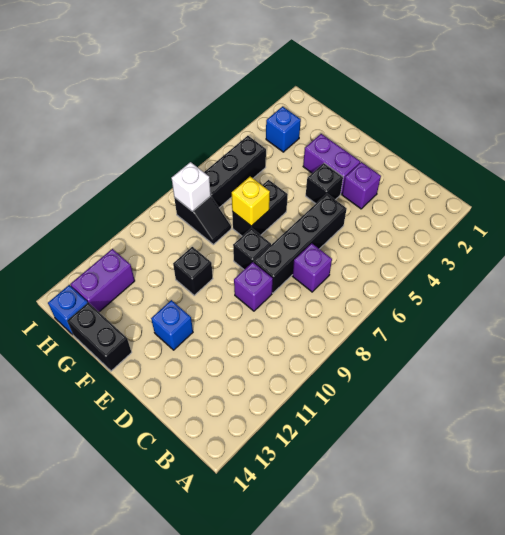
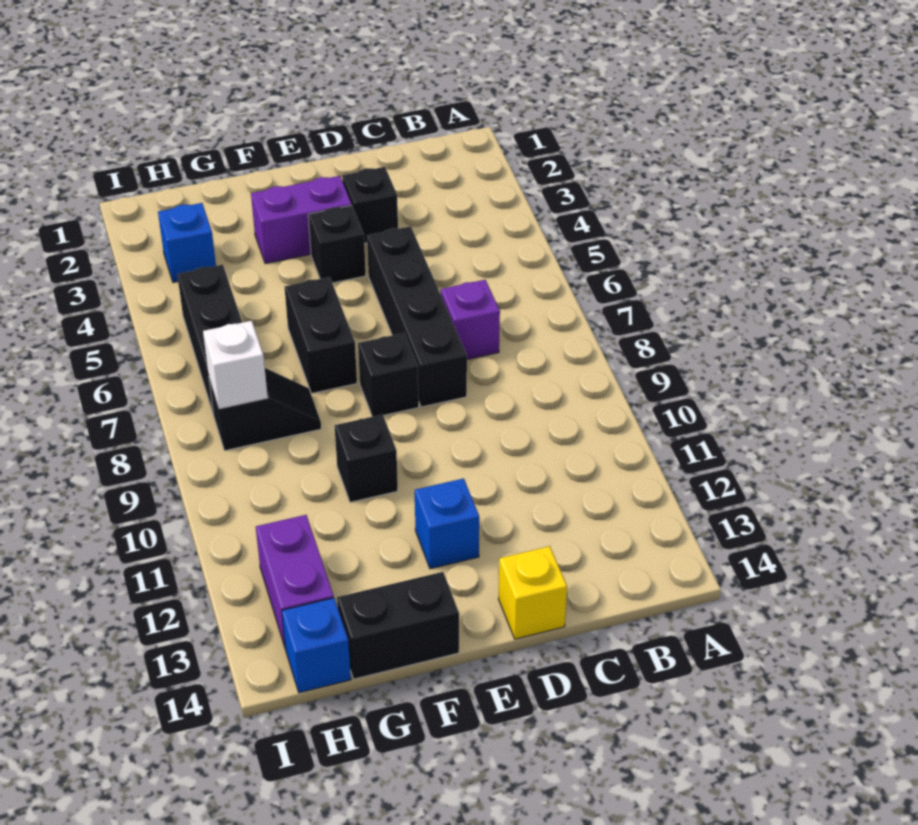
purple brick D3 level 1 -> black brick D3 level 1
purple brick D9 level 1 -> none
yellow brick F7 level 2 -> yellow brick D14 level 1

